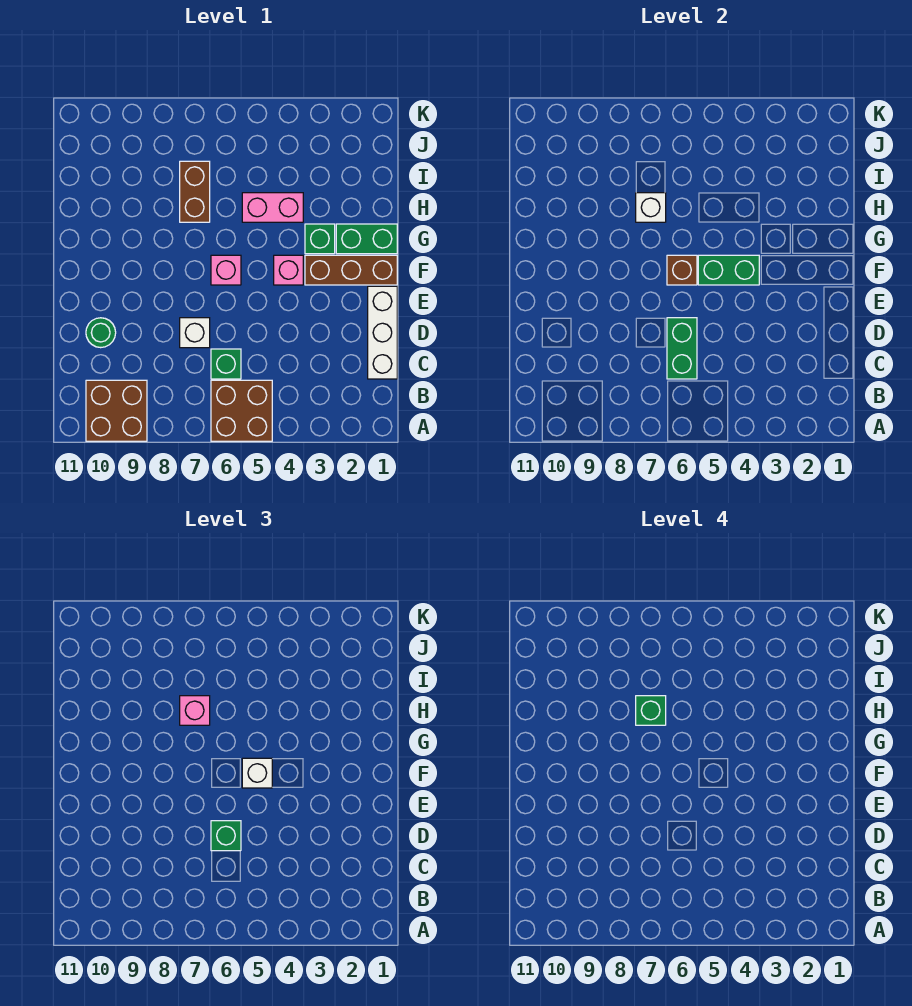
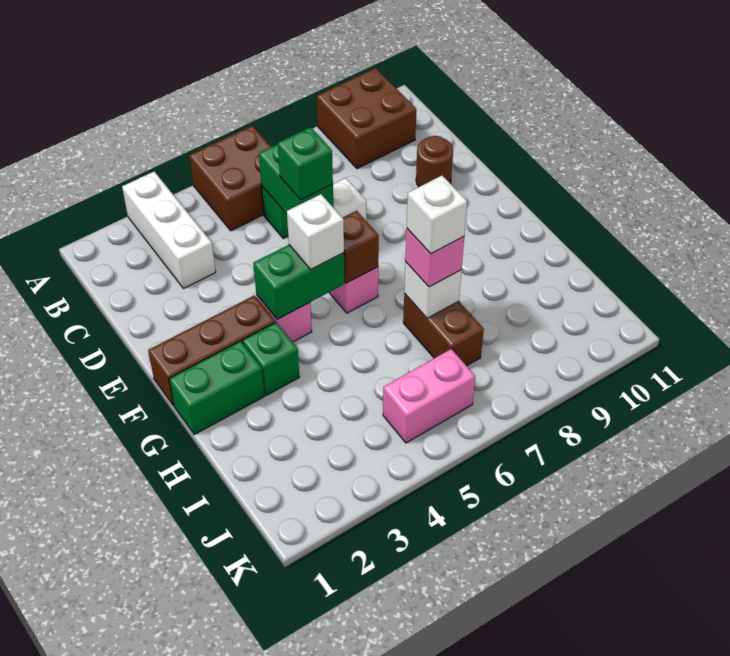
white brick C1:E1 level 1 -> white brick A3:C3 level 1
green round brick D10 level 1 -> brown round brick D10 level 1
pink brick H4:H5 level 1 -> pink brick J5:J6 level 1
green brick H7 level 4 -> white brick H7 level 4

